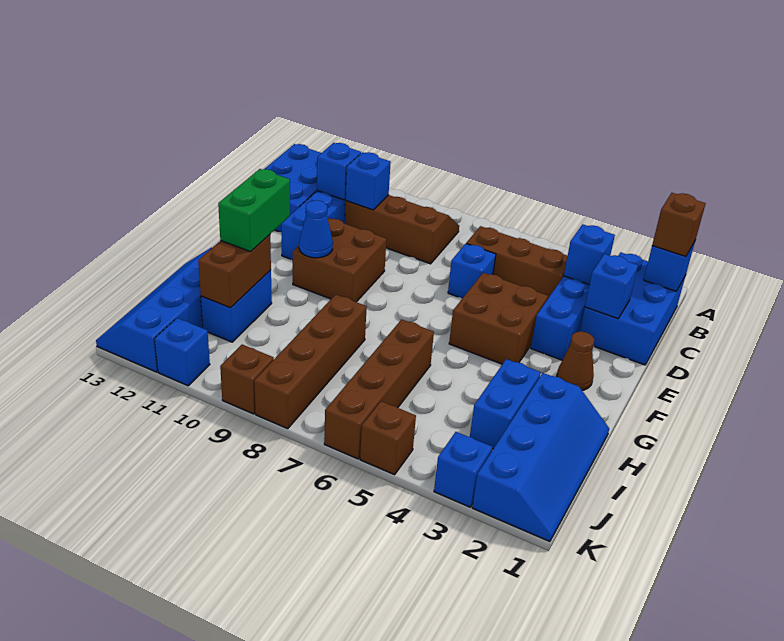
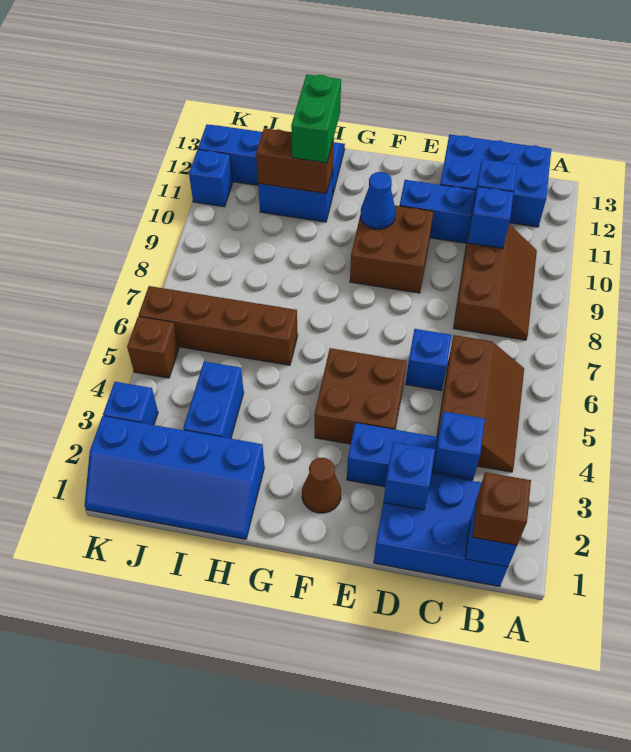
green brick G11:H11 level 3 -> green brick H11:H12 level 3
blue brick H3:I3 level 1 -> blue brick I3:I4 level 1
brown brick H8:K8 level 1 -> none
brown brick K9 level 1 -> none

